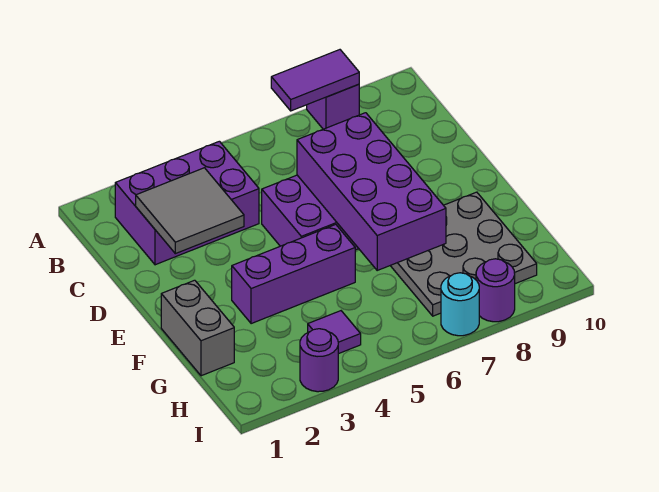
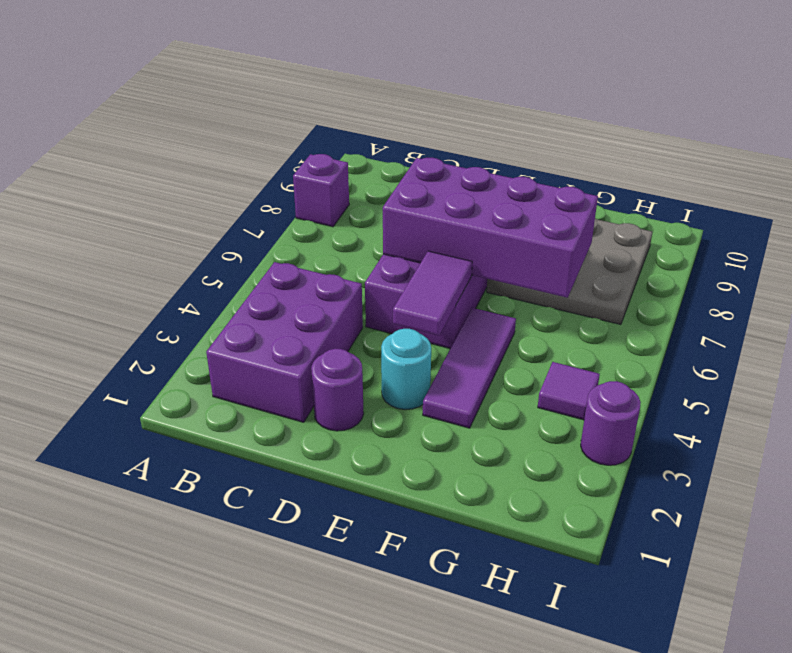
purple tile A7:A8 level 2 -> purple tile E4:E5 level 2
grey tile C2:D3 level 2 -> none
grey brick F1:G1 level 1 -> none
purple brick F3:F5 level 1 -> purple tile F3:F5 level 1
cyan round brick I7 level 1 -> cyan round brick E3 level 1
purple round brick I8 level 1 -> purple round brick D2 level 1

